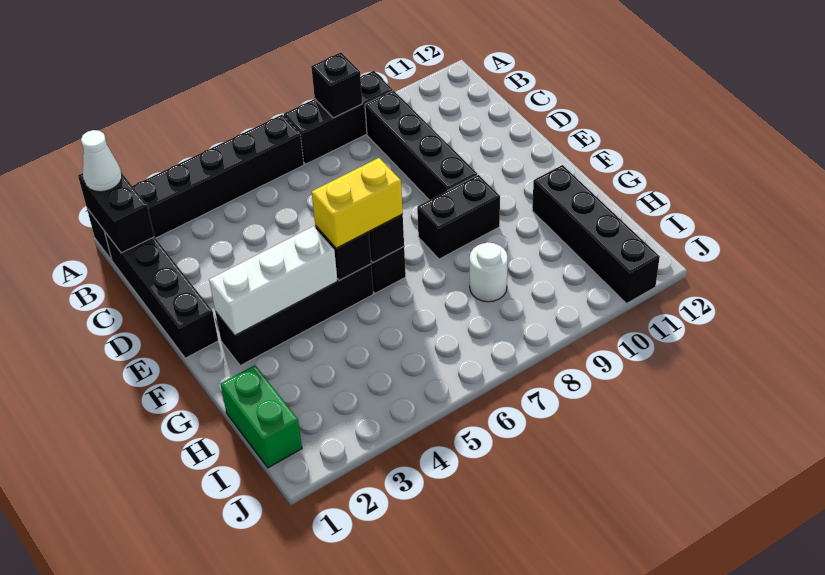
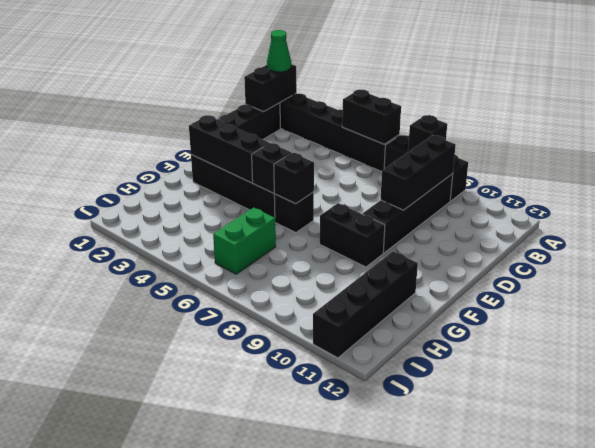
white cone A1 level 3 -> green cone A1 level 3
none -> black brick A5:A6 level 2
none -> black brick B9:D9 level 2
white brick F2:F4 level 2 -> black brick F2:F4 level 2
yellow brick F5:F6 level 3 -> none
green brick H1:I1 level 1 -> green brick H6:I6 level 1
white round brick H8 level 1 -> none

